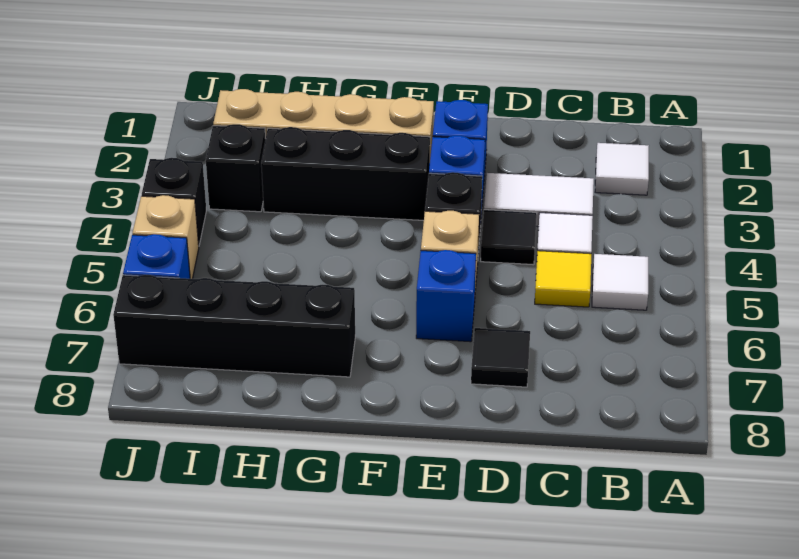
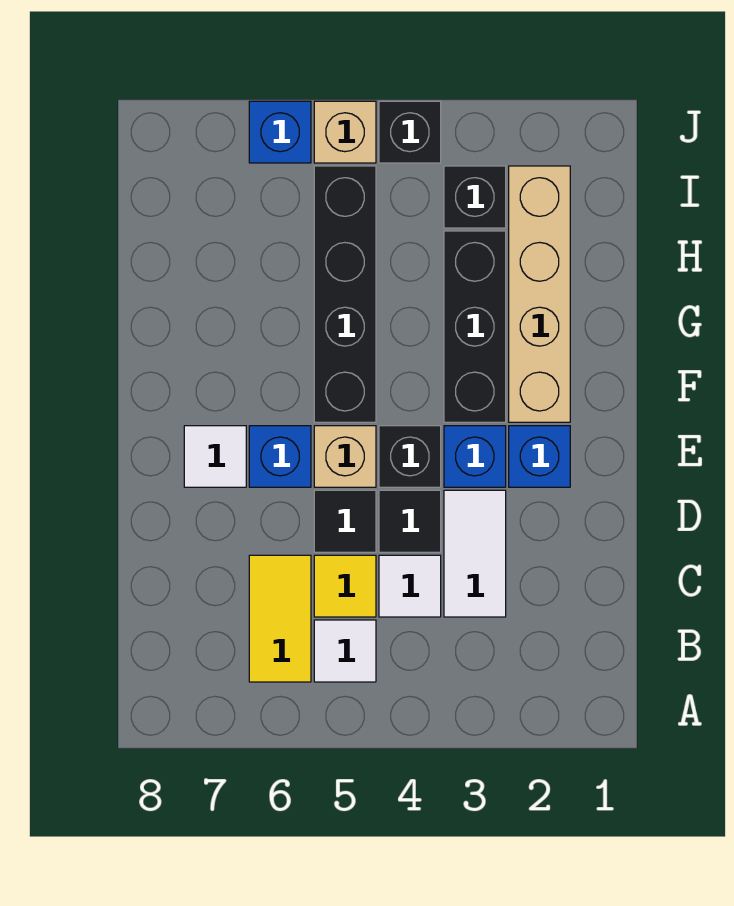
white tile B2 level 1 -> white tile E7 level 1
none -> yellow tile B6:C6 level 1
black tile D7 level 1 -> black tile D5 level 1
black brick G7:J7 level 1 -> black brick F5:I5 level 1

